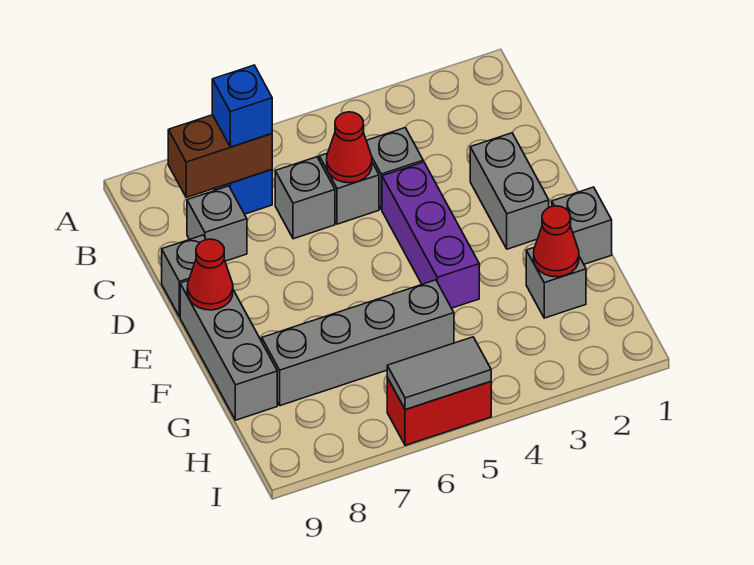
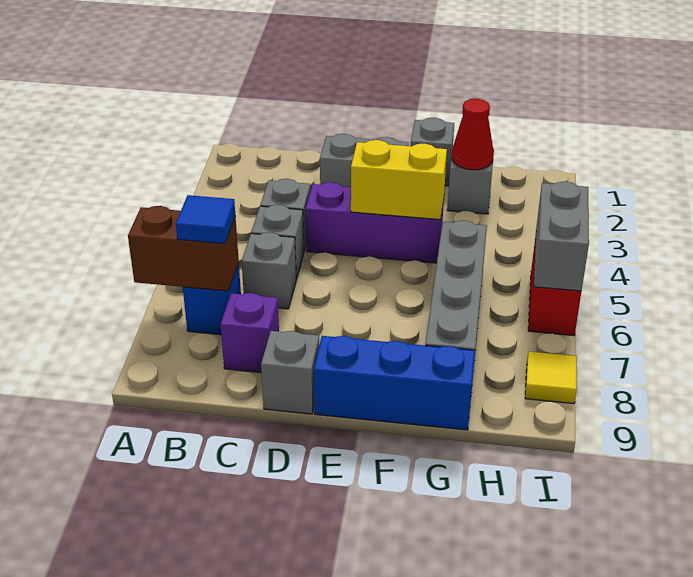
brown brick B7:B8 level 2 -> brown brick A7:B7 level 2
blue brick B7 level 3 -> blue tile B7 level 3
red cone C5 level 2 -> none
grey brick C8 level 1 -> purple brick C8 level 1
none -> yellow brick E4:F4 level 2
grey brick E9:G9 level 1 -> blue brick E9:G9 level 1
red cone E9 level 2 -> none
grey tile I5:I6 level 2 -> grey brick I5:I6 level 2
none -> yellow tile I8 level 1

